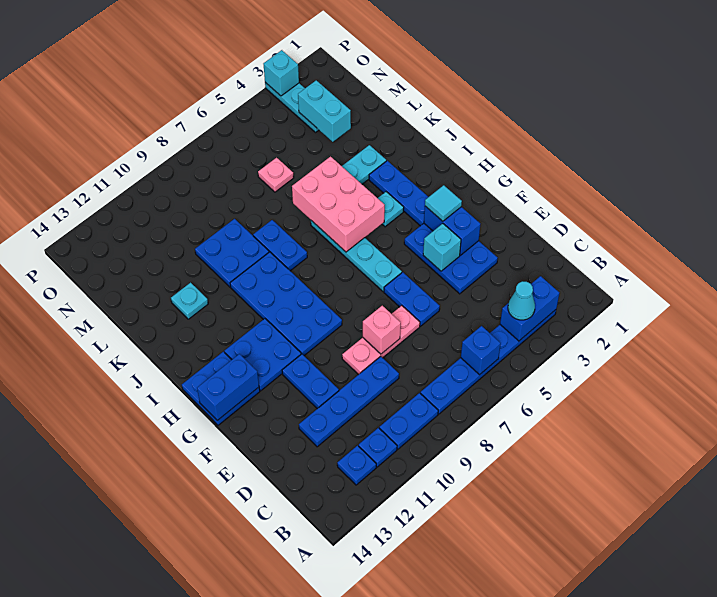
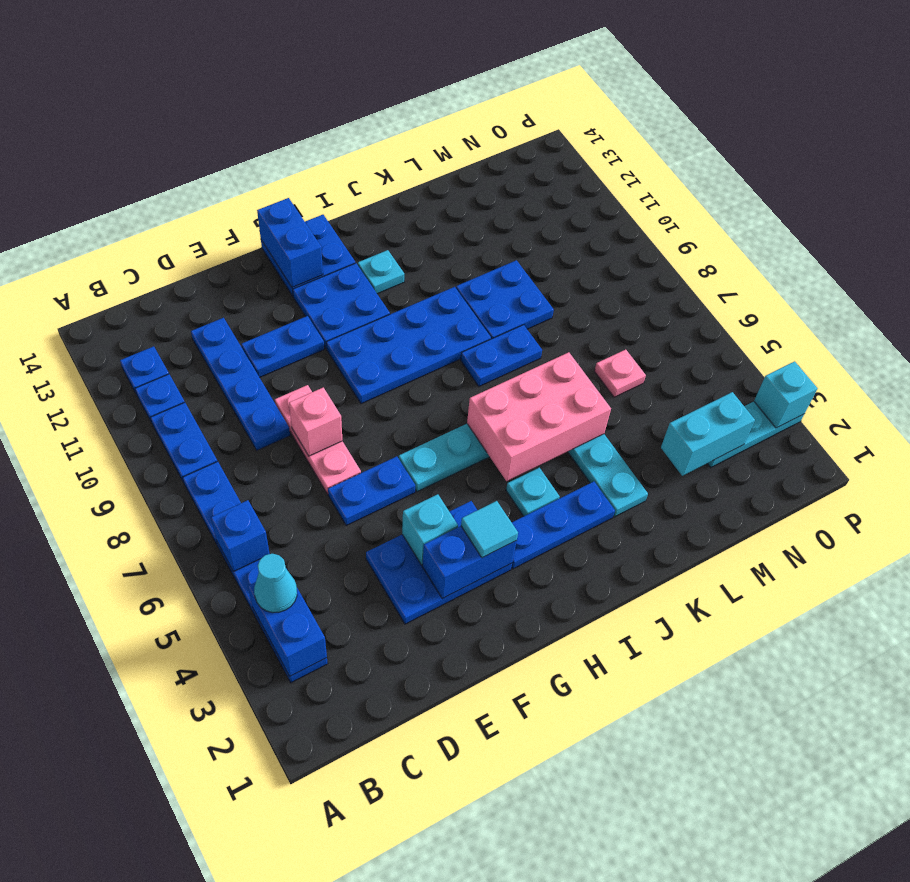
cyan plate K12 level 1 -> cyan plate I12 level 1

